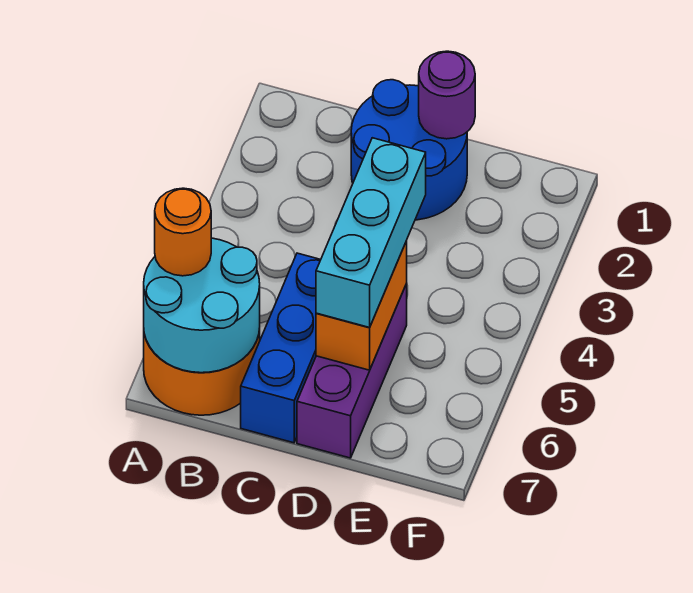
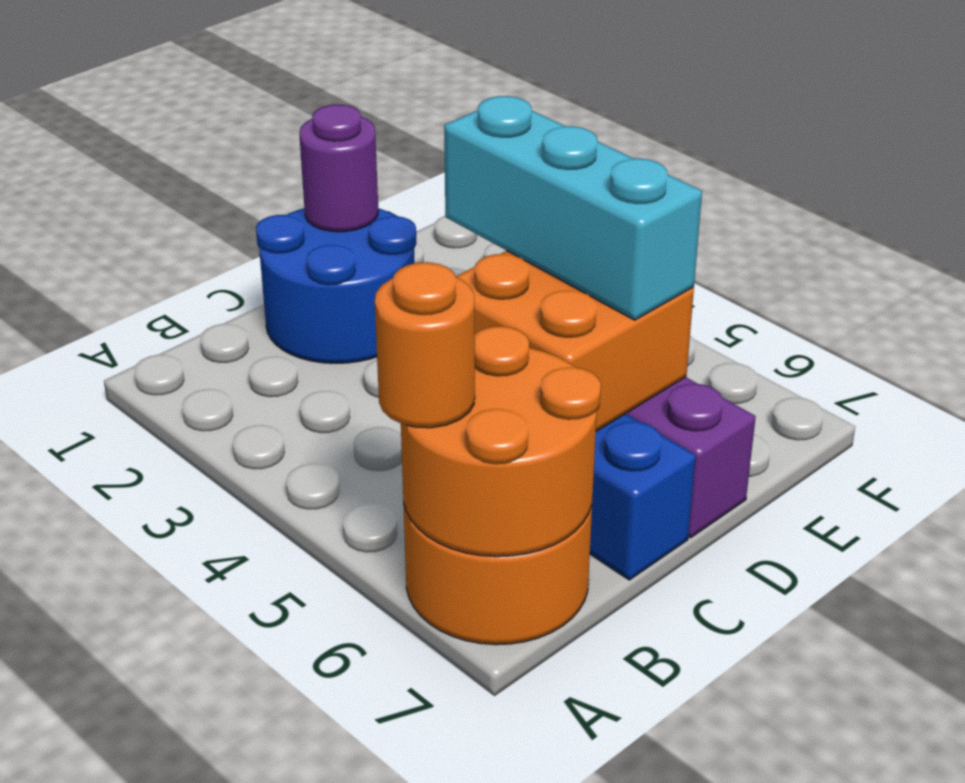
cyan round brick A6:B7 level 2 -> orange round brick A6:B7 level 2
orange brick D5:D6 level 2 -> orange brick C5:D6 level 2

